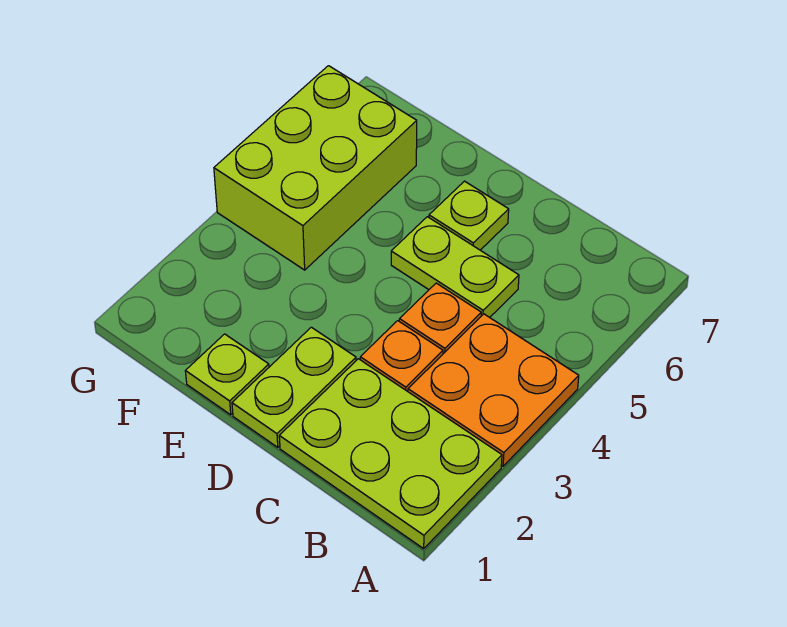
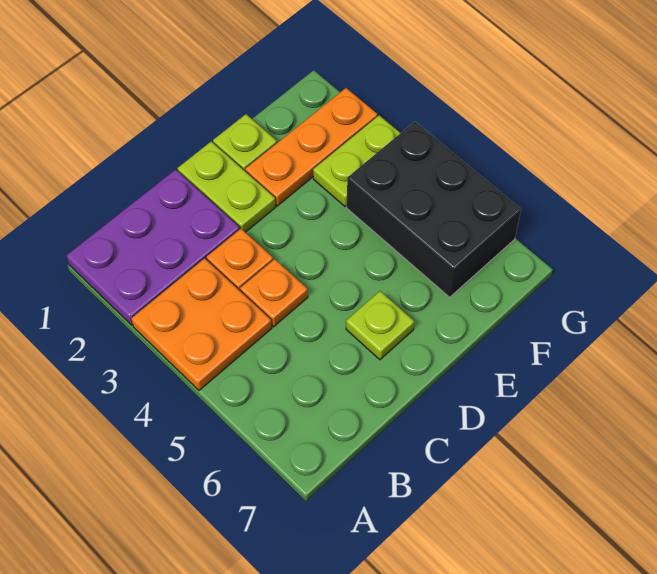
lime plate A1:C2 level 1 -> purple plate A1:C2 level 1
lime plate C5:D5 level 1 -> lime plate F3:G3 level 1
none -> orange plate E2:G2 level 1
lime brick F4:G6 level 1 -> black brick F4:G6 level 1

